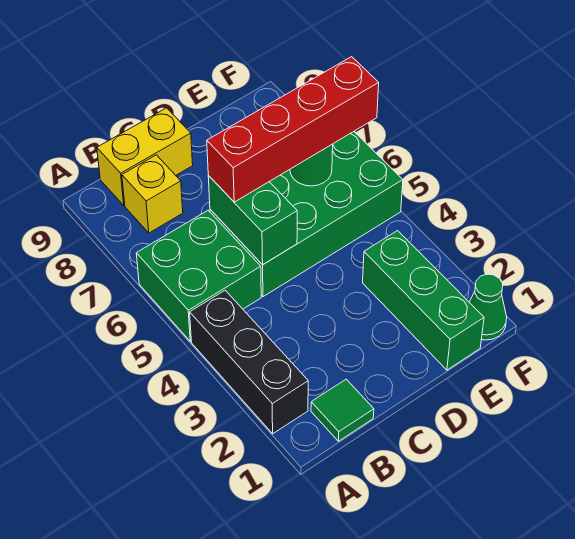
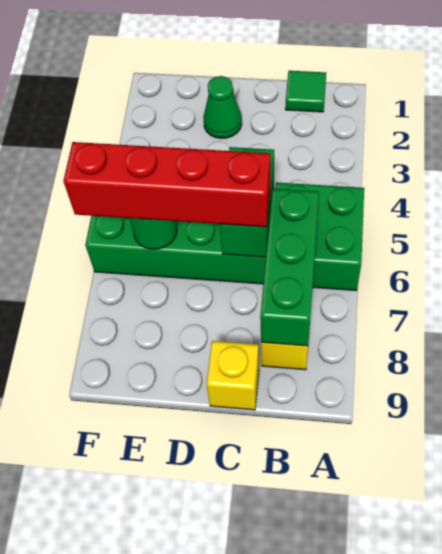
black brick A2:A4 level 1 -> none
yellow brick B9:C9 level 1 -> yellow brick C9 level 1
green brick E1:E3 level 1 -> green brick B6:B8 level 2
green cone F1 level 1 -> green cone D2 level 1

